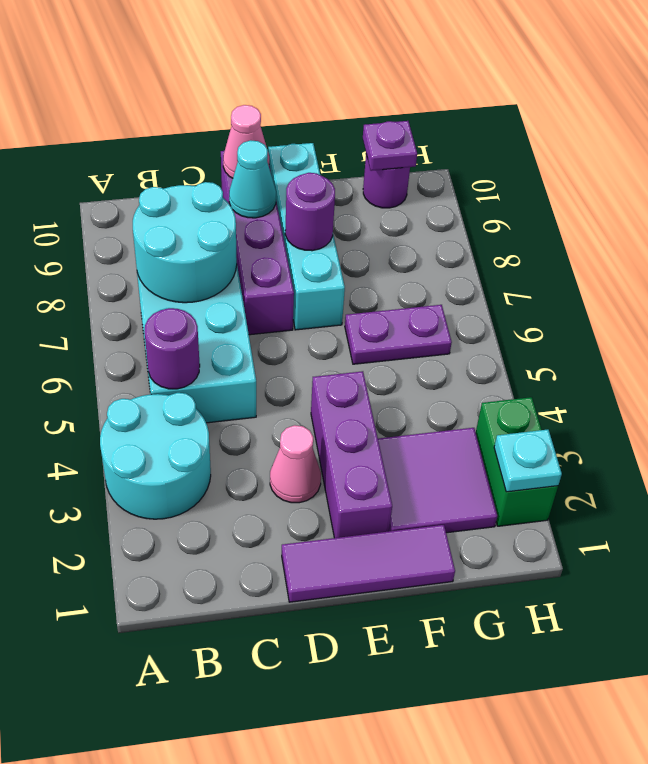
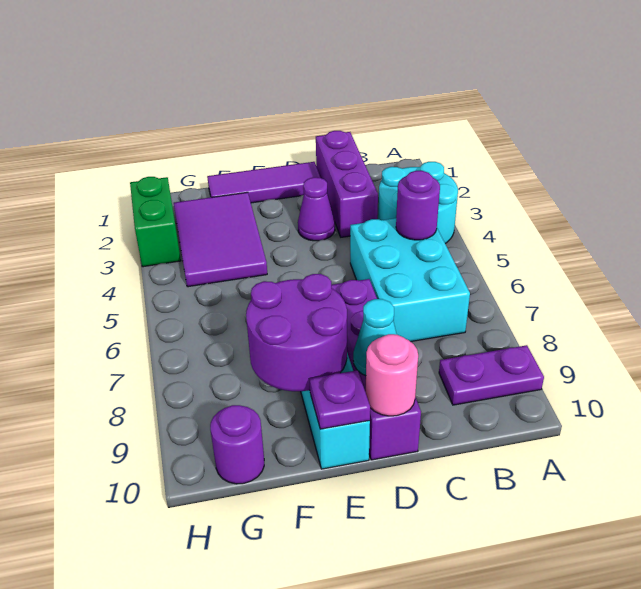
cyan round brick B7:C8 level 2 -> none
pink cone D3 level 1 -> purple cone D3 level 1
pink cone D10 level 2 -> pink round brick D10 level 2
purple brick E2:E4 level 1 -> purple brick C1:C3 level 1
purple round brick E8 level 2 -> purple round brick E8:F9 level 2
purple tile F2:G3 level 1 -> purple tile F2:G4 level 1
purple plate F6:G6 level 1 -> purple plate A9:B9 level 1
purple plate G10 level 2 -> purple plate E10 level 2
cyan plate H2 level 2 -> none

